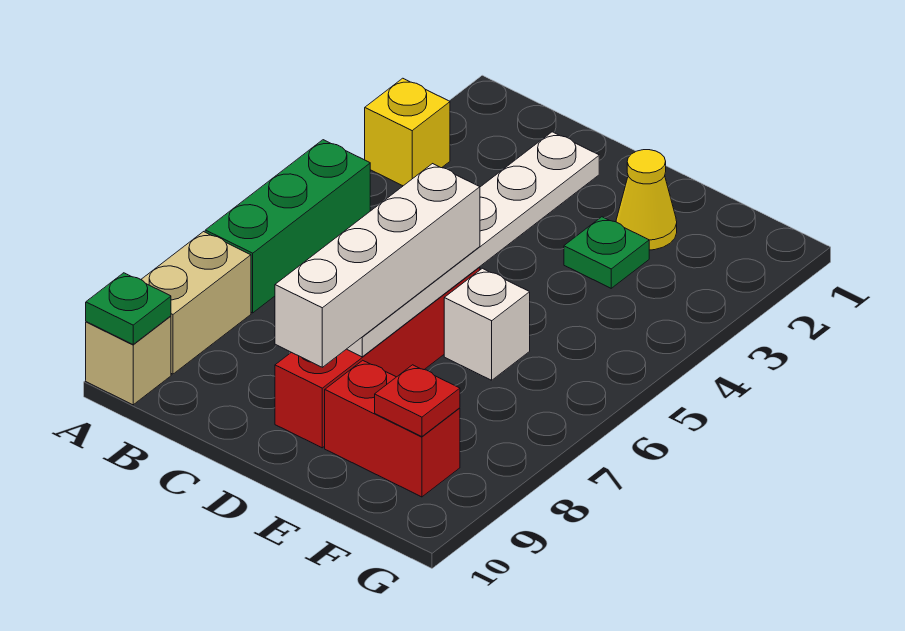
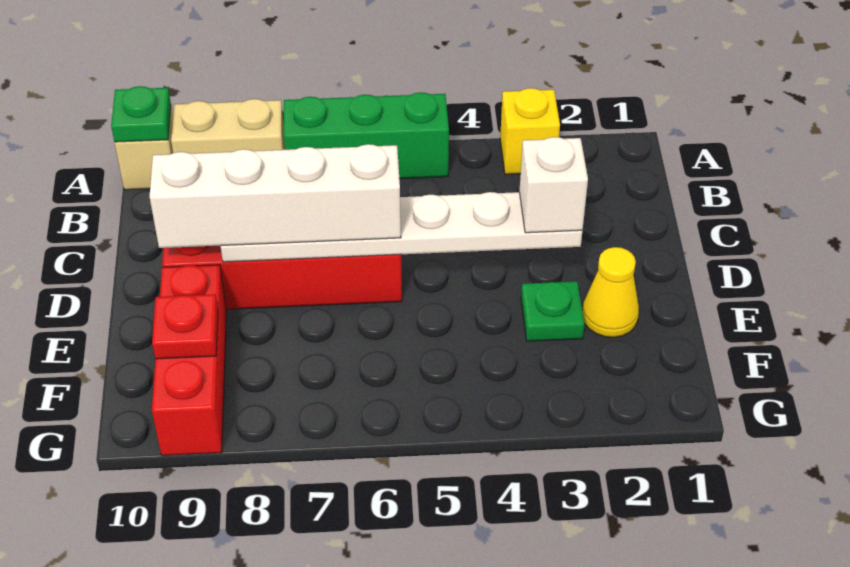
white brick E6 level 1 -> white brick D3 level 3
red brick E9:F9 level 1 -> red brick E9:G9 level 1

